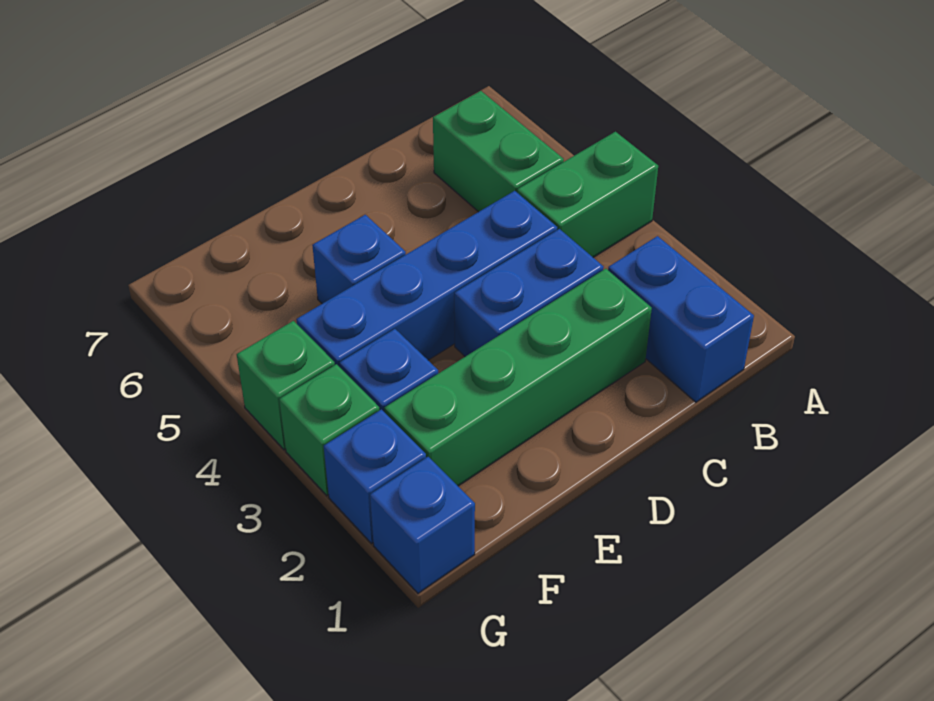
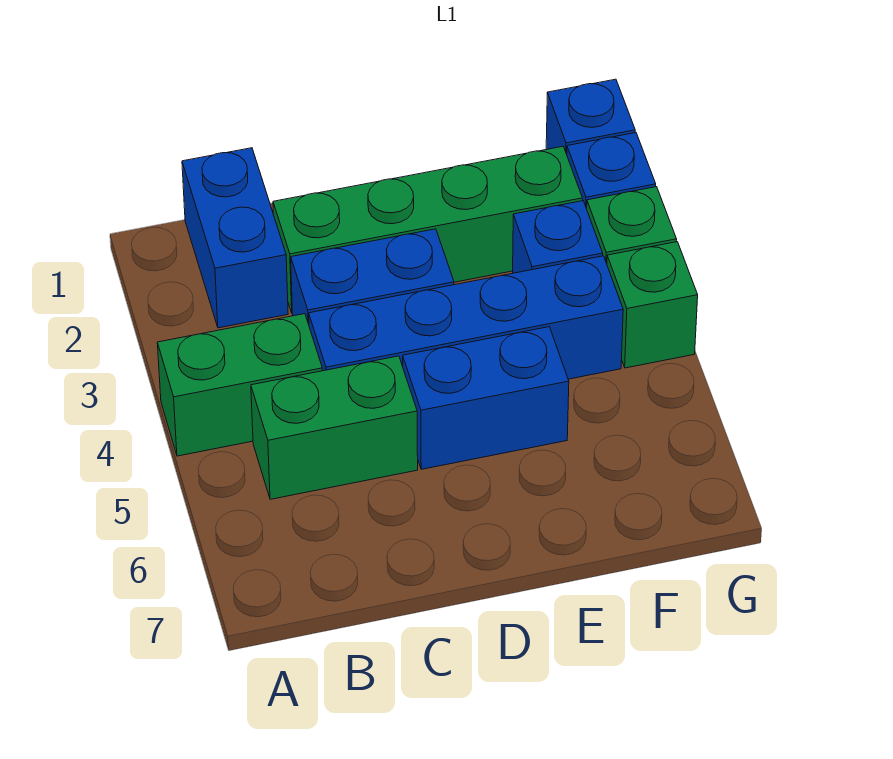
green brick B5:B6 level 1 -> green brick B5:C5 level 1
blue brick E5 level 1 -> blue brick D5:E5 level 1

